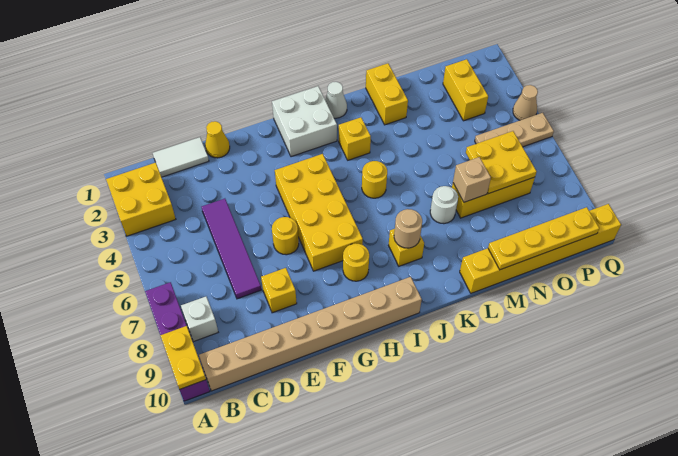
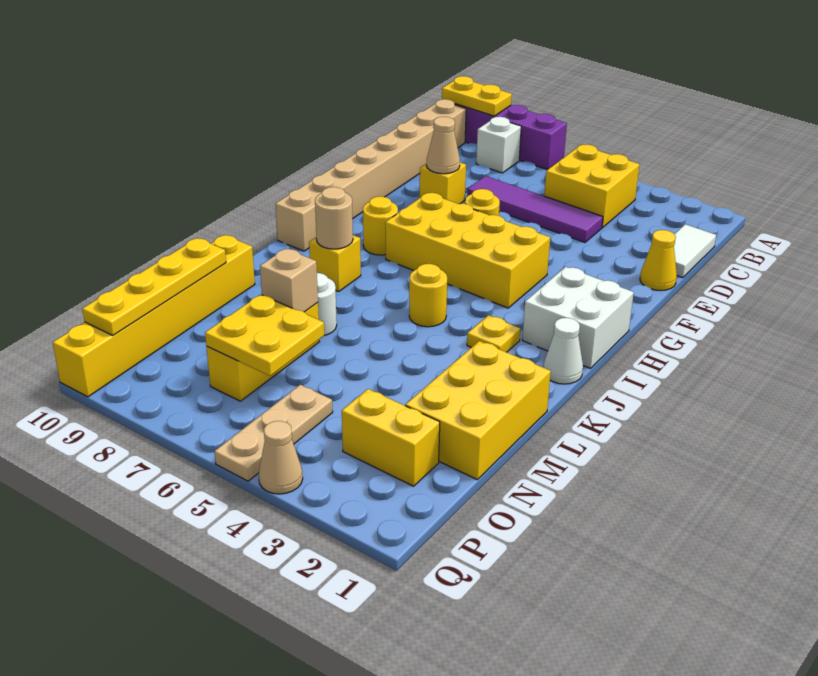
yellow brick A2:B3 level 1 -> yellow brick B4:C5 level 1
none -> tan cone E8 level 2
yellow brick J3 level 1 -> yellow plate J3 level 1
yellow brick L1:L2 level 1 -> yellow brick L1:N2 level 1

